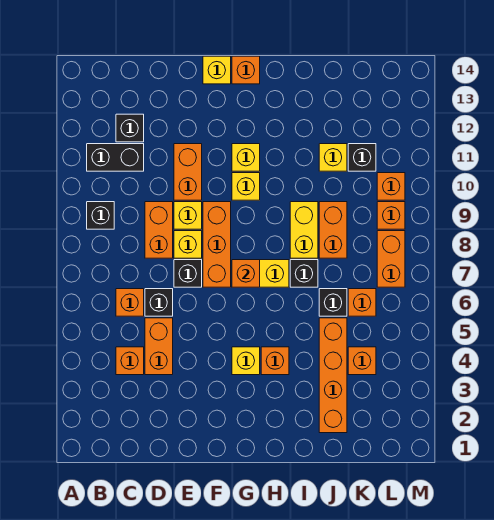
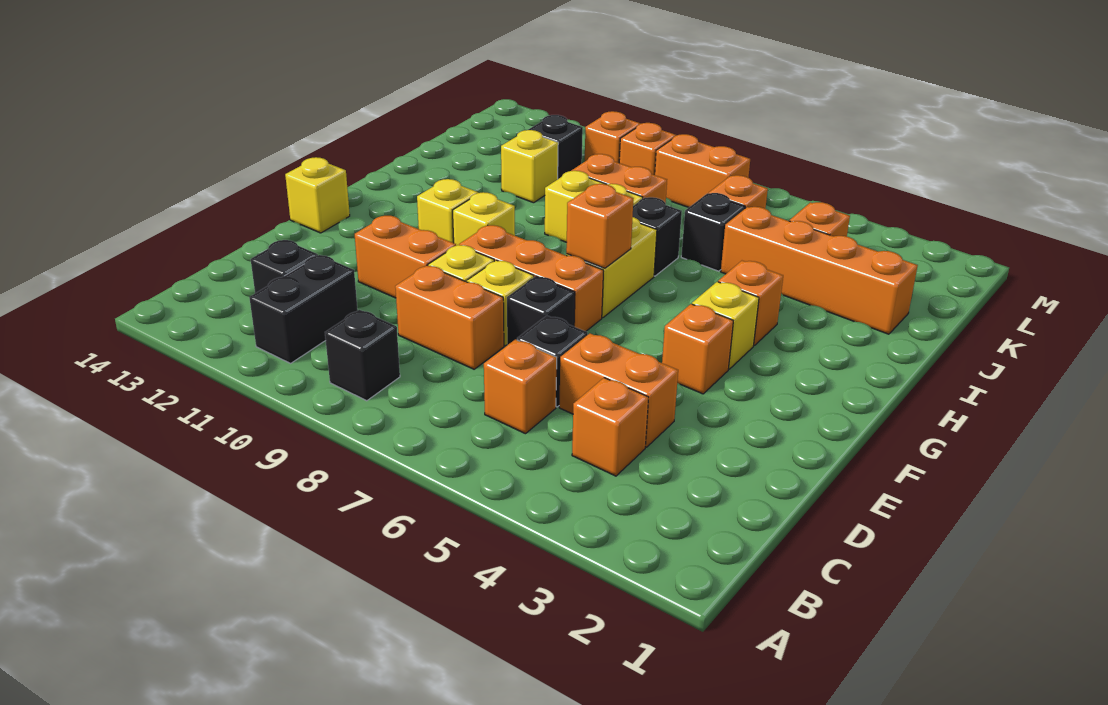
orange brick G14 level 1 -> orange brick F4 level 1

